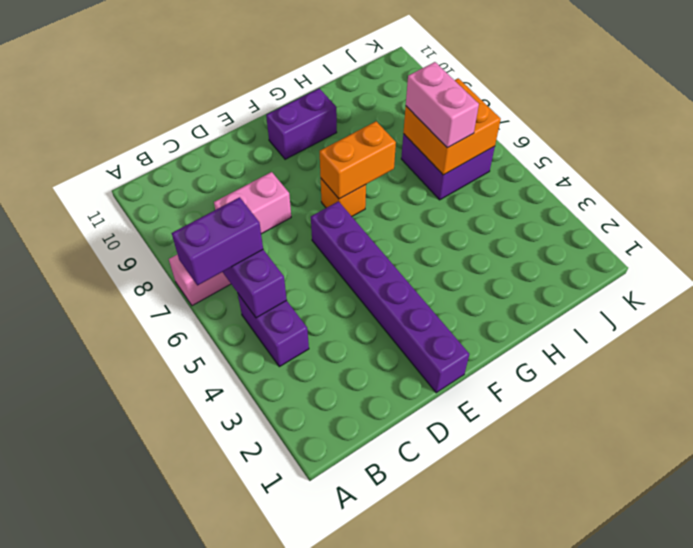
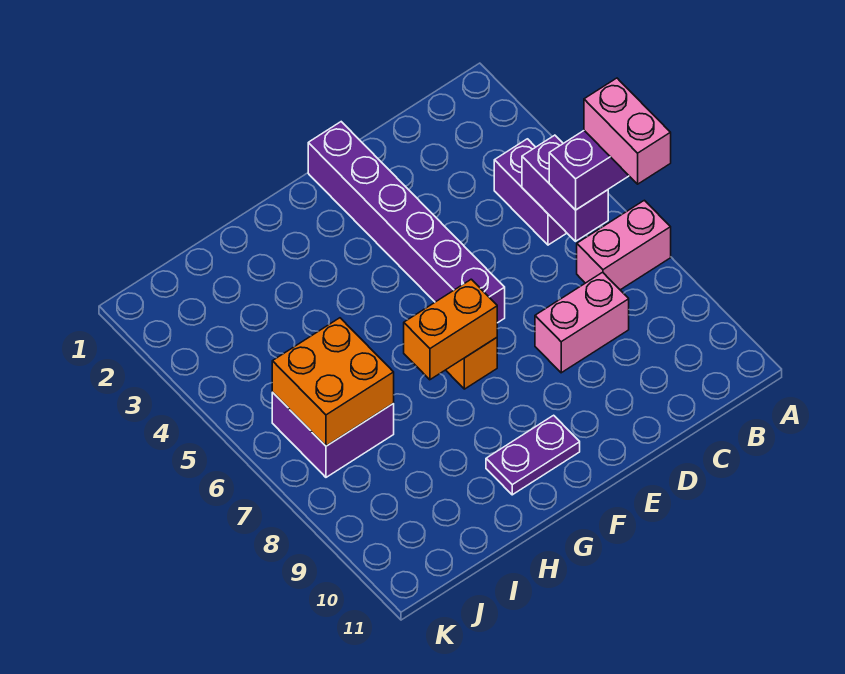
purple brick F10:G10 level 1 -> purple plate F10:G10 level 1
pink brick I6:I7 level 3 -> pink brick A6:A7 level 4

